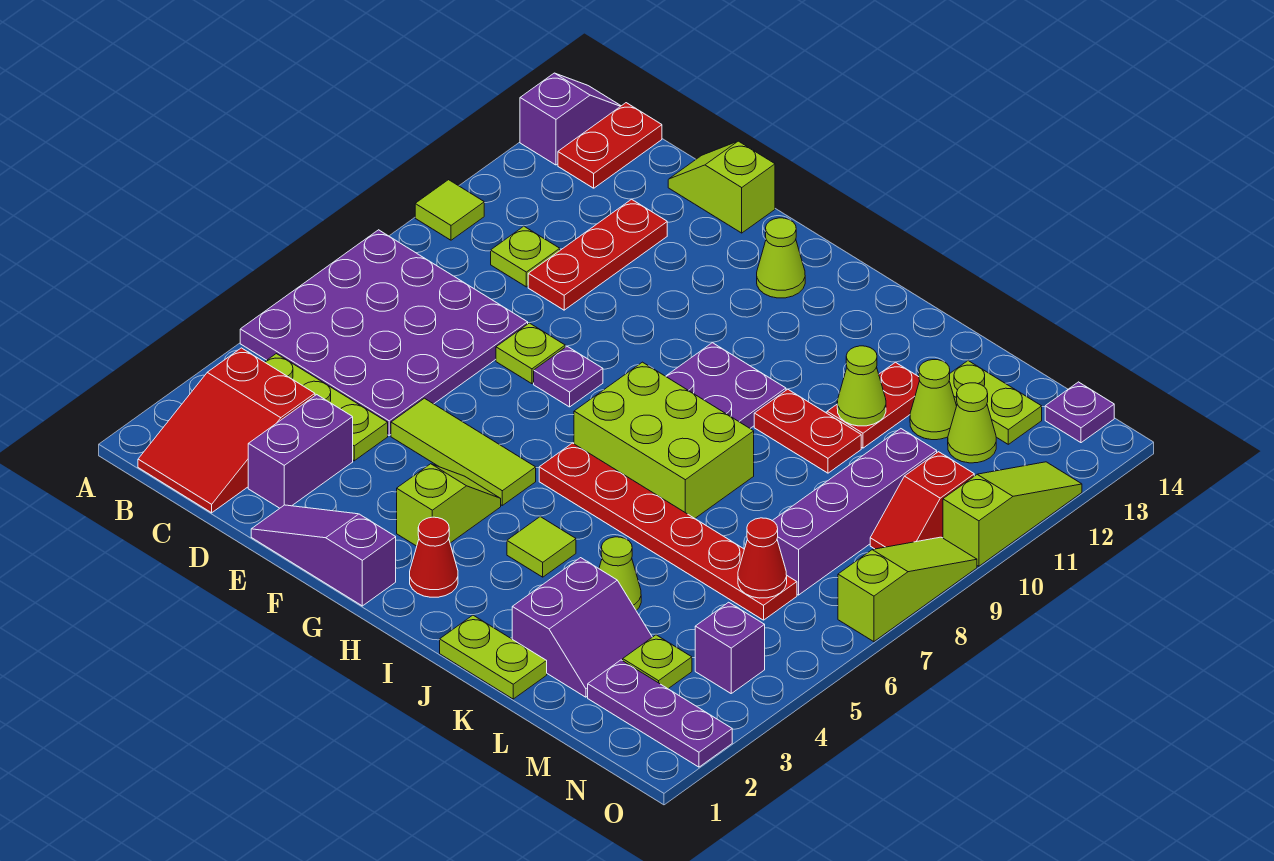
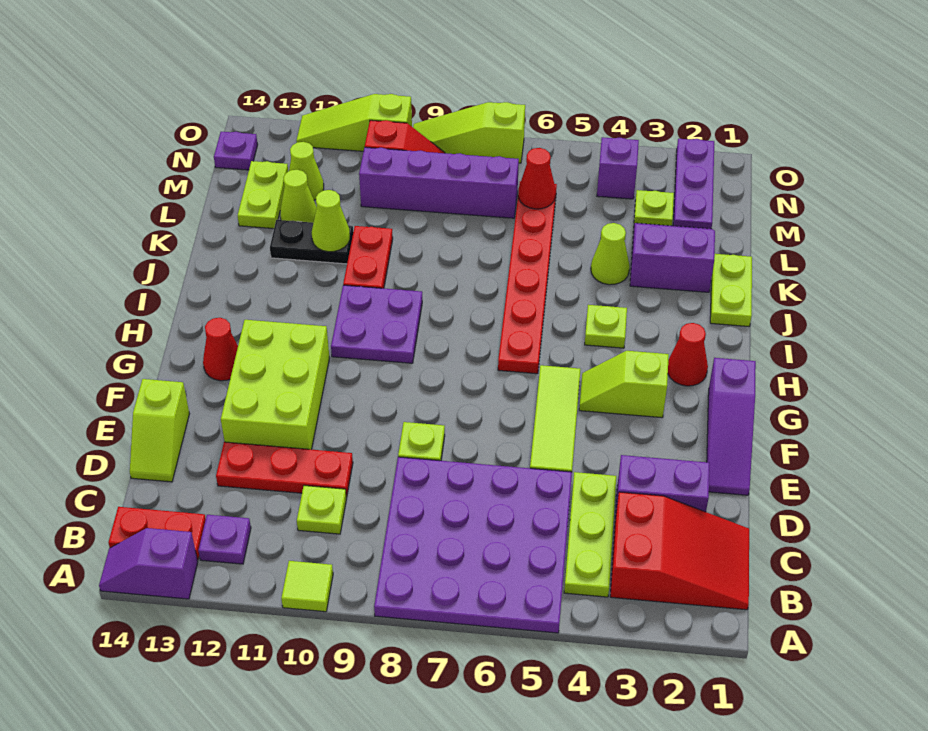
purple plate F8 level 1 -> purple plate B12 level 1
lime cone G13 level 1 -> red cone G13 level 1
lime brick H7:J8 level 1 -> lime brick E11:G12 level 1
lime tile I4 level 1 -> lime plate I4 level 1
red plate K11:K12 level 1 -> black plate K11:K12 level 1

